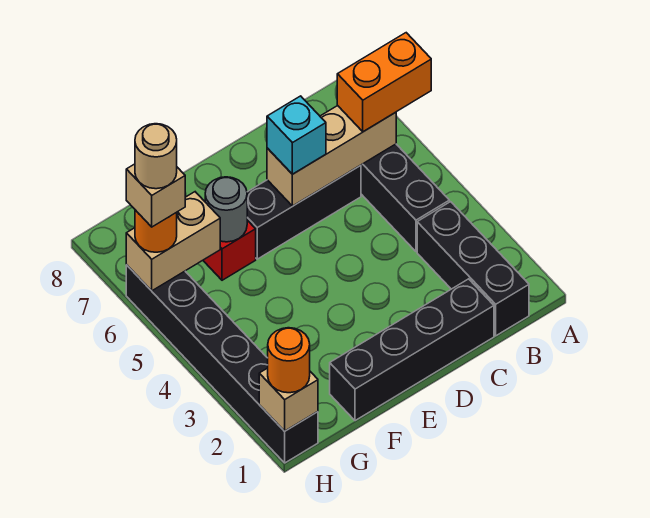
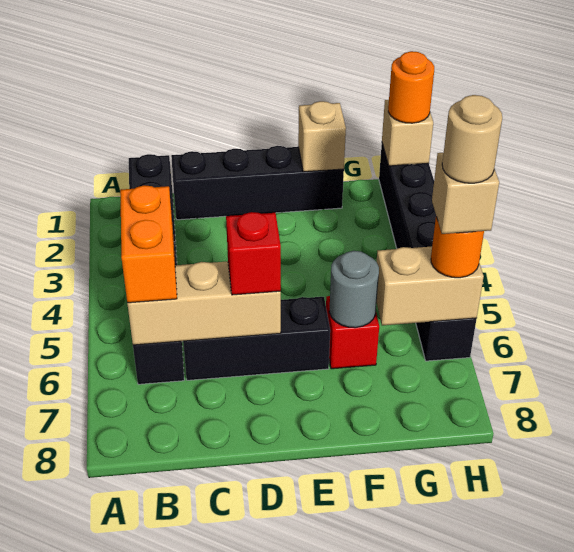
orange brick A6:B6 level 3 -> orange brick B5:B6 level 3
cyan brick D6 level 3 -> red brick D6 level 3
none -> tan brick F1 level 2

